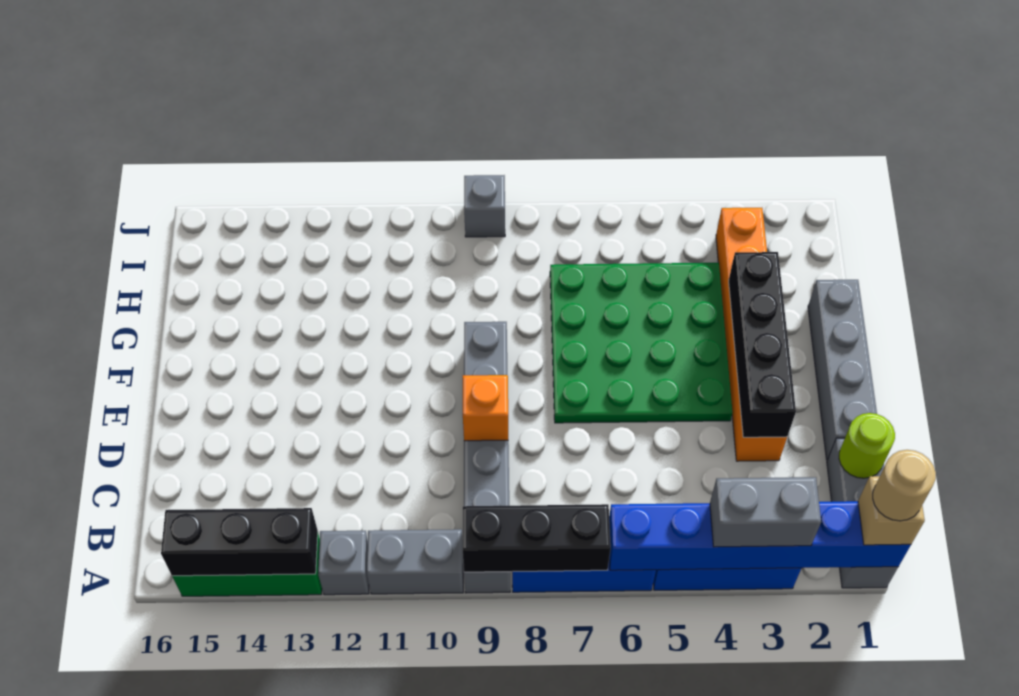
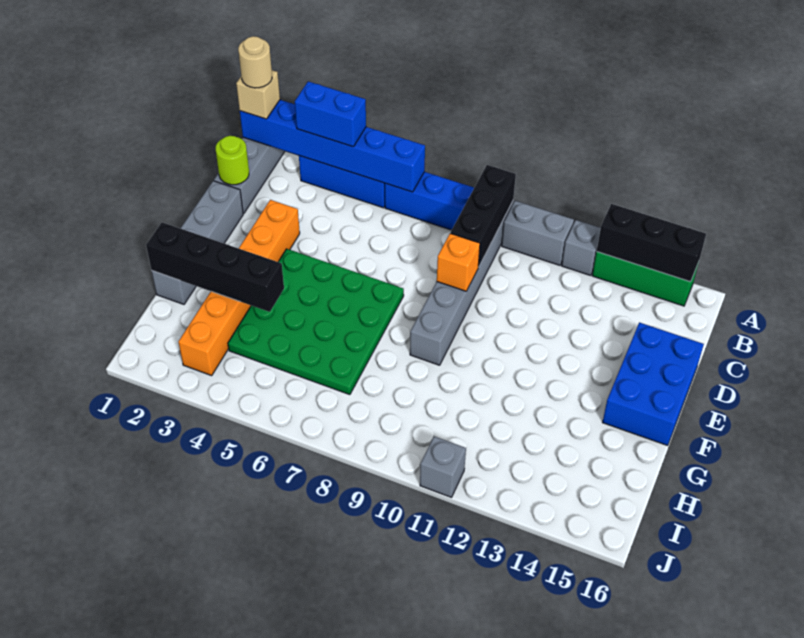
grey brick A3:A4 level 3 -> blue brick A3:A4 level 3
black brick A7:A9 level 2 -> black brick A9:C9 level 2
black brick D3:G3 level 2 -> black brick G1:G4 level 2
none -> blue brick D15:F16 level 1
grey brick J9 level 1 -> grey brick J11 level 1

